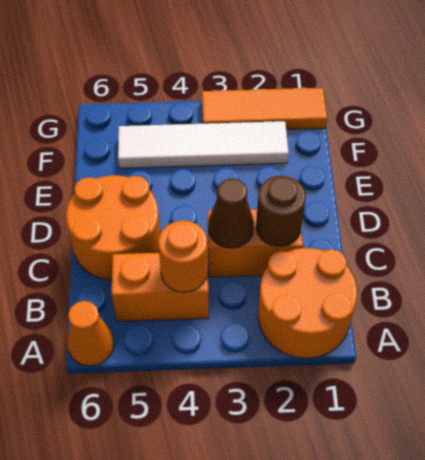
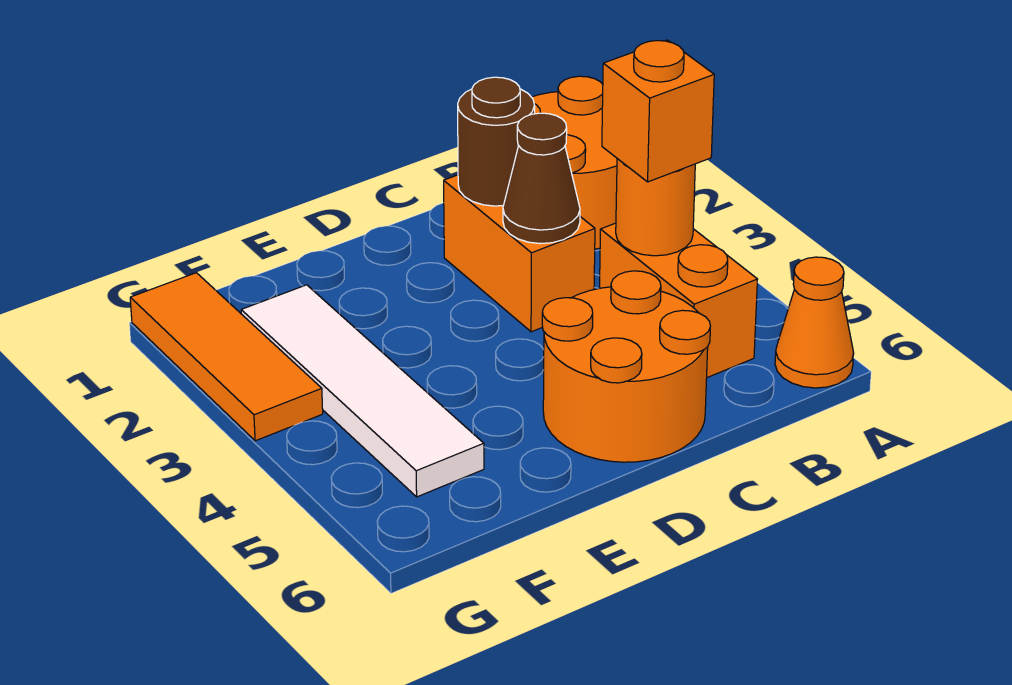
none -> orange brick B4 level 3

